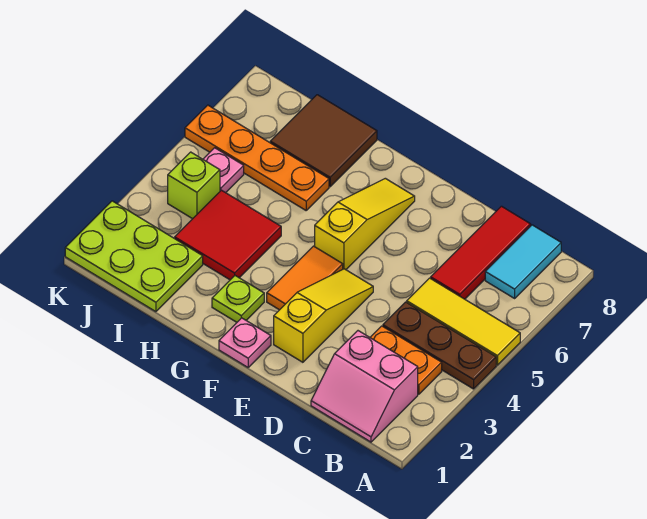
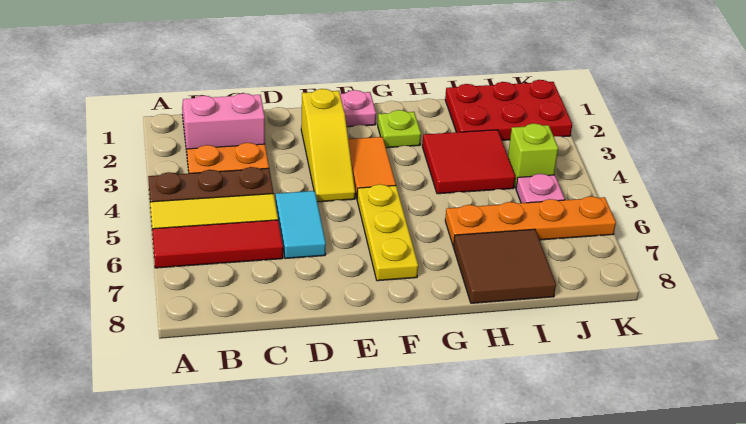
cyan tile B7:B8 level 1 -> cyan tile D5:D6 level 1
red tile C6:C8 level 1 -> red tile A6:C6 level 1
yellow slope F5:F7 level 1 top 5 -> yellow plate F5:F7 level 1
lime plate I1:K2 level 1 -> red plate I1:K2 level 1

